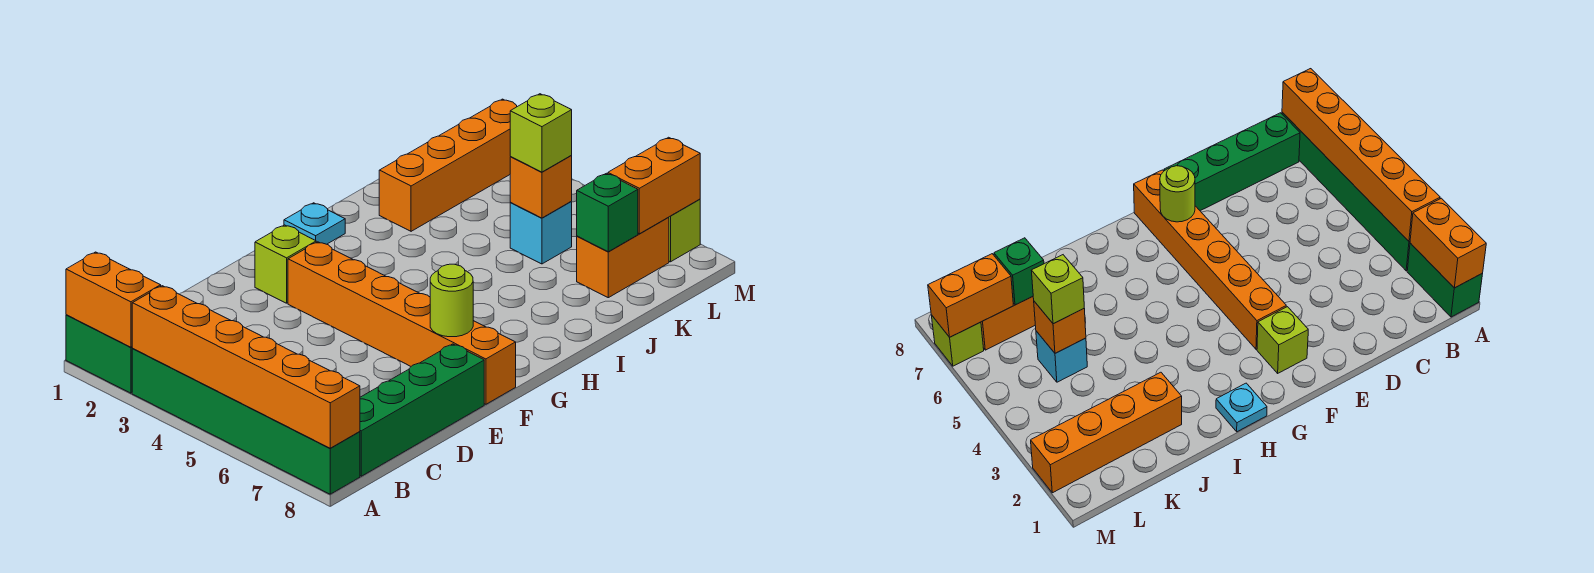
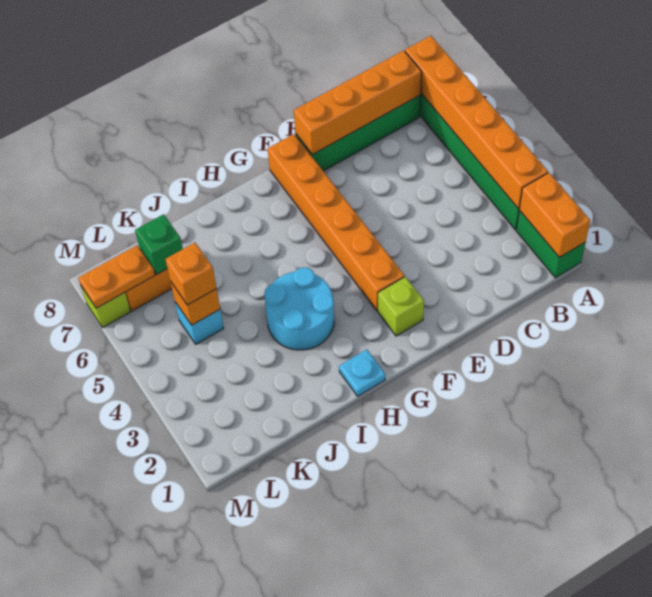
lime round brick F7 level 2 -> none
none -> cyan round brick H3:I4 level 1
orange brick J2:M2 level 1 -> orange brick B8:E8 level 2
lime brick K5 level 3 -> orange brick K5 level 3
orange brick L7:M7 level 2 -> orange plate L7:M7 level 2

